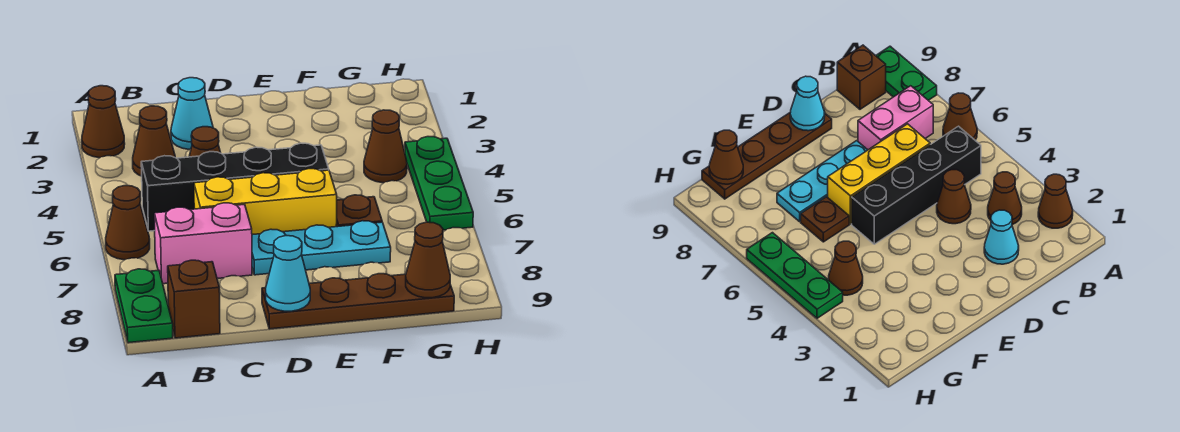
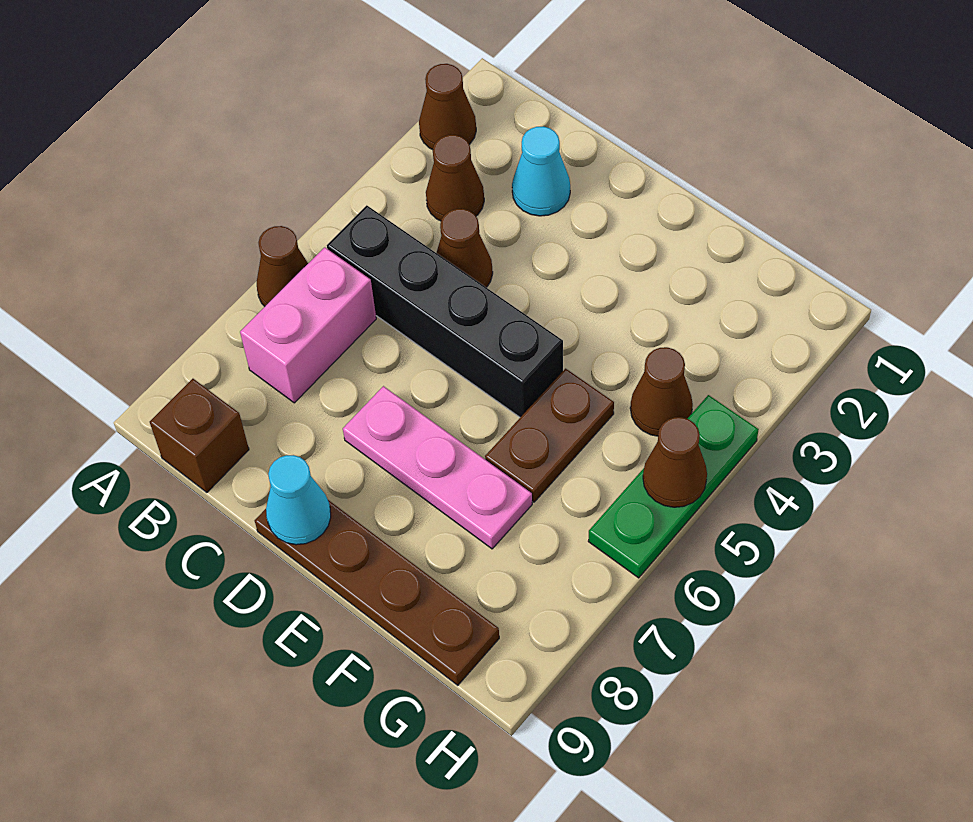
green plate A8:A9 level 1 -> none
pink brick B7:C7 level 1 -> pink brick B6:B7 level 1
yellow brick C6:E6 level 1 -> none
cyan plate D7:F7 level 1 -> pink plate D7:F7 level 1
brown plate F6 level 1 -> brown plate F5:F6 level 1
brown cone G9 level 2 -> brown cone H5 level 2

